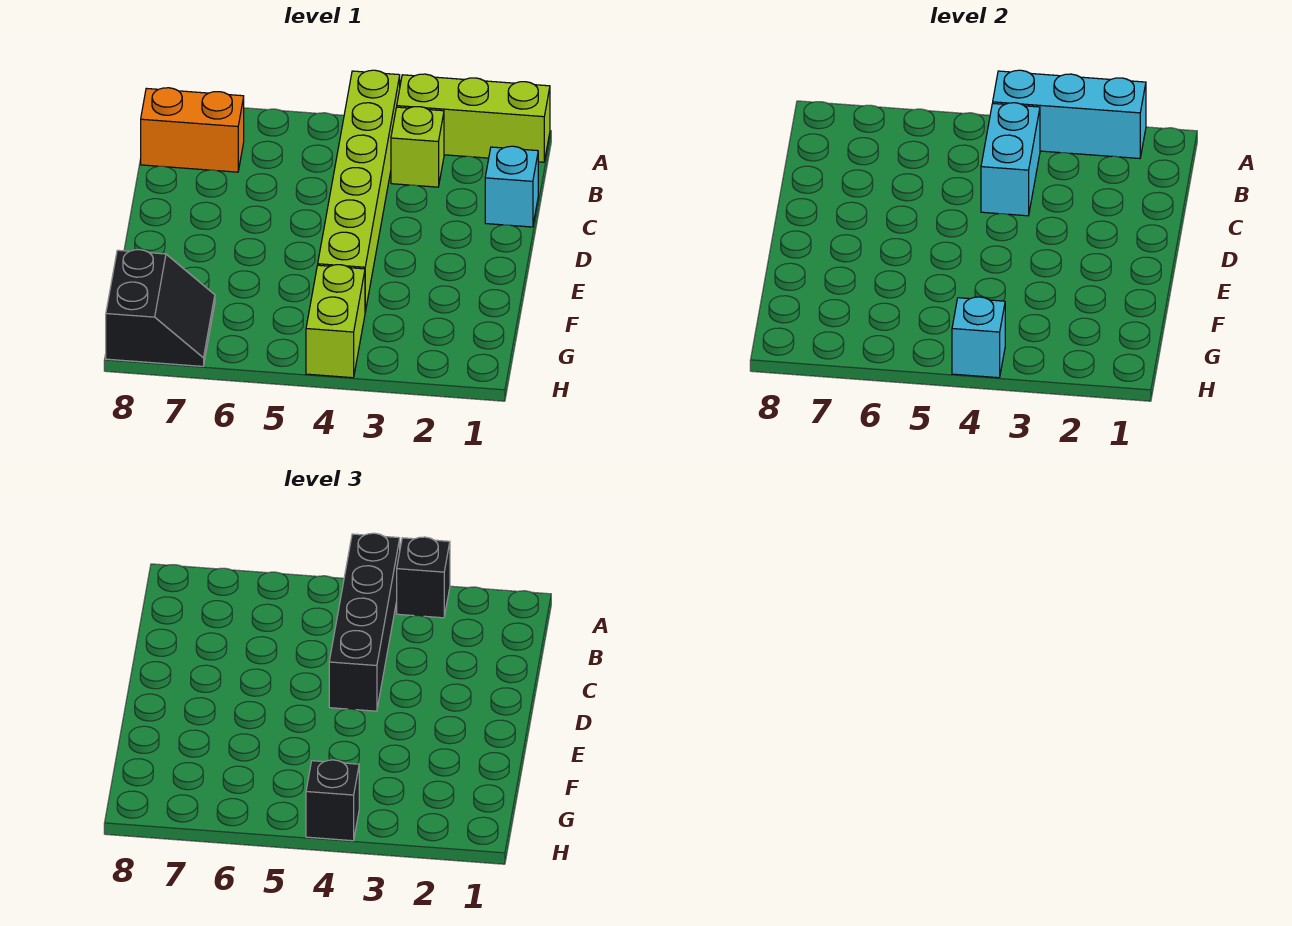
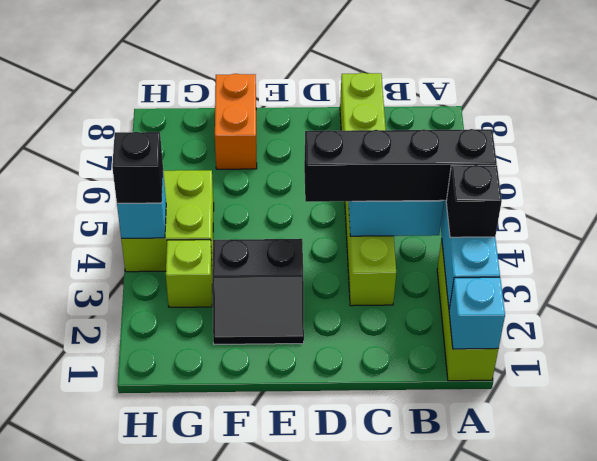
lime brick A4:F4 level 1 -> lime brick C3:C8 level 1
lime brick B3 level 1 -> lime brick G3 level 1
orange brick B7:B8 level 1 -> orange brick F7:F8 level 1
cyan brick C1 level 1 -> cyan brick A1 level 2
lime brick G4:H4 level 1 -> lime brick G4:H5 level 1
black slope G7:H8 level 1 top 8 -> black slope E2:F3 level 1 top 3

